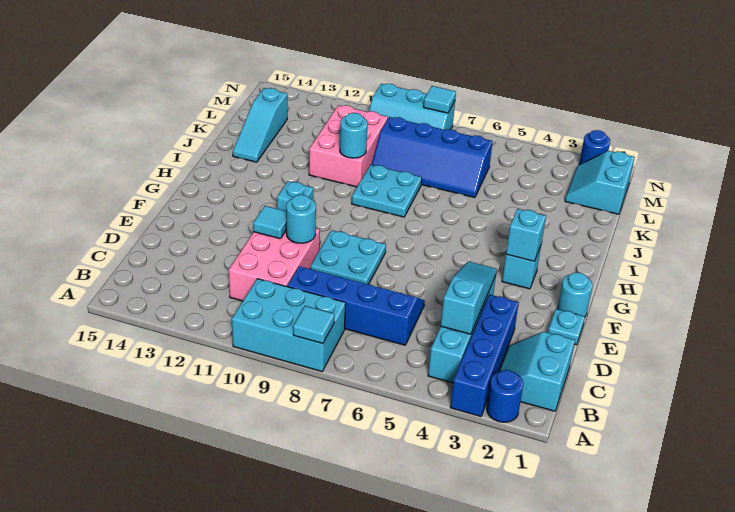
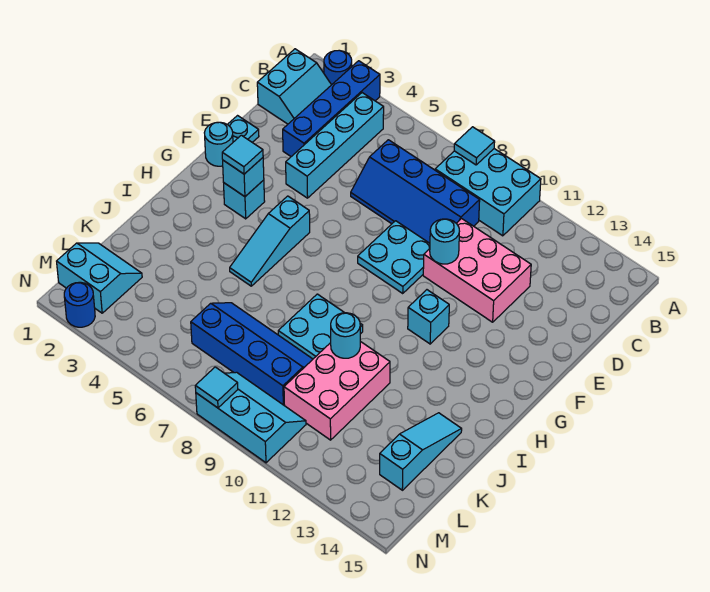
cyan slope C4:E4 level 2 top C -> cyan slope G5:I5 level 1 top G
pink brick C10:E11 level 1 -> pink brick D10:E12 level 1
cyan tile E11 level 2 -> cyan tile G3 level 3
cyan slope L1:M2 level 1 top 1 -> cyan slope L1:M2 level 1 top M

